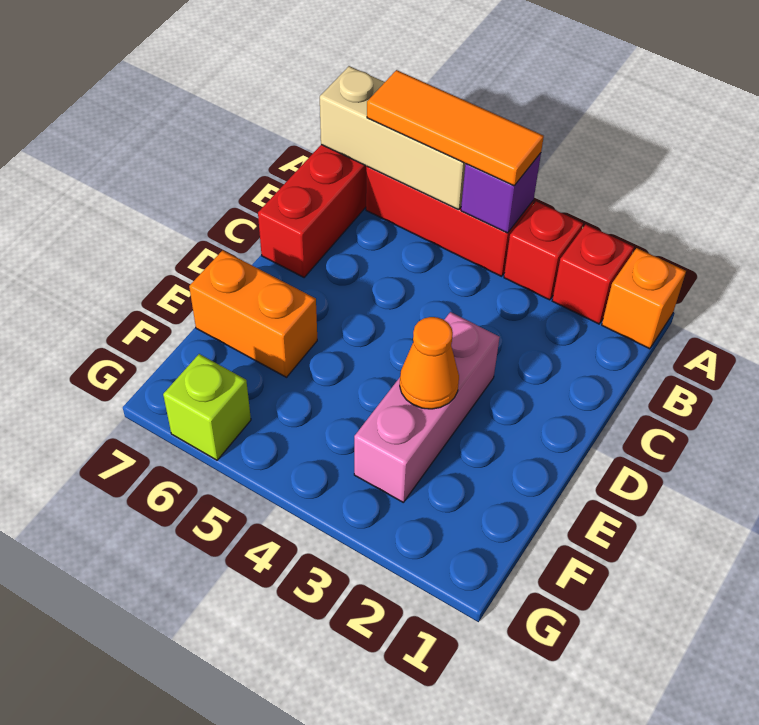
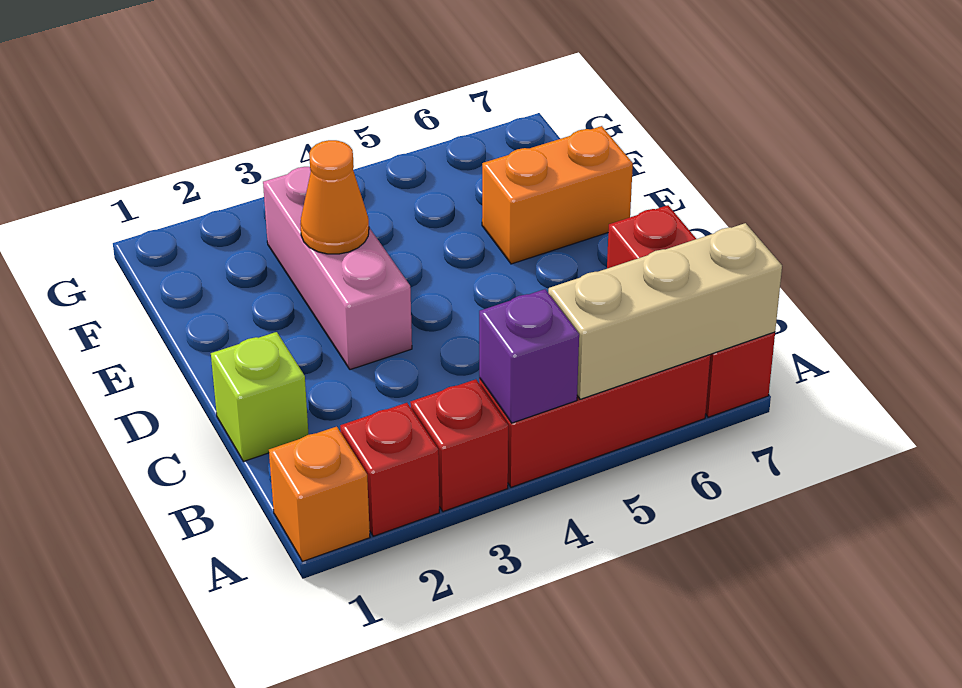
orange tile A4:A6 level 3 -> none
lime brick G6 level 1 -> lime brick C1 level 1

